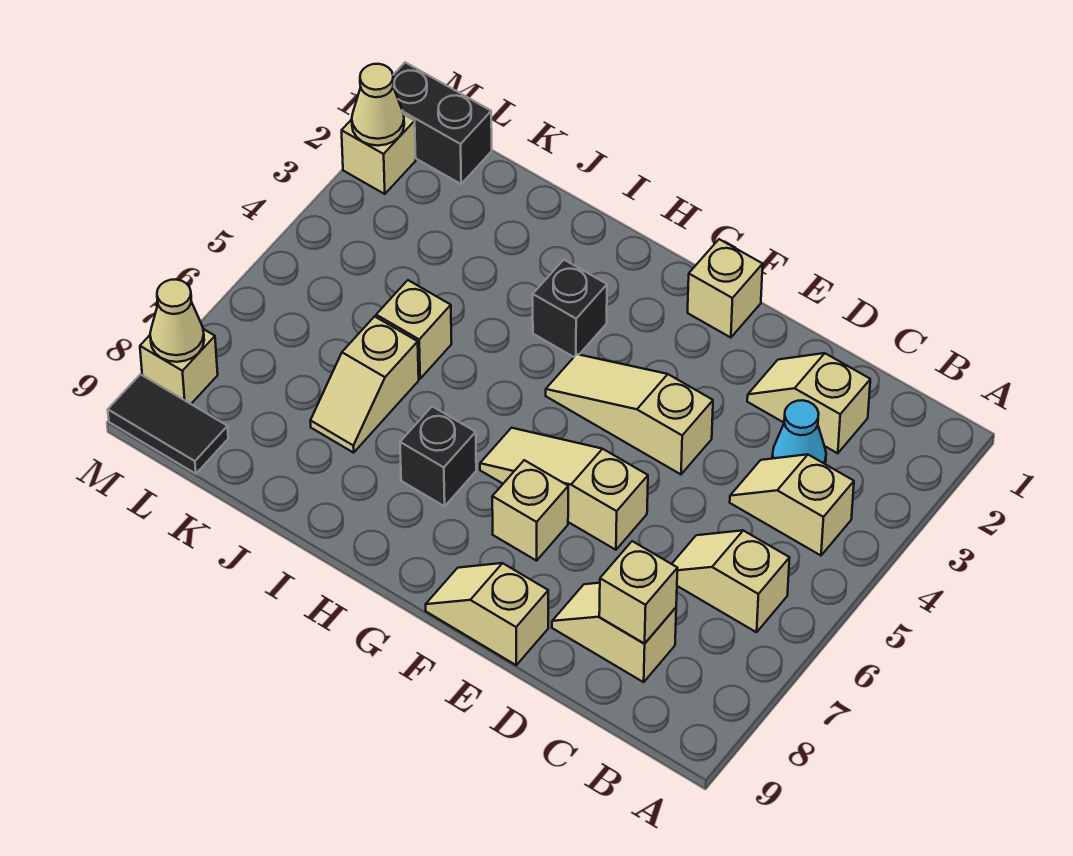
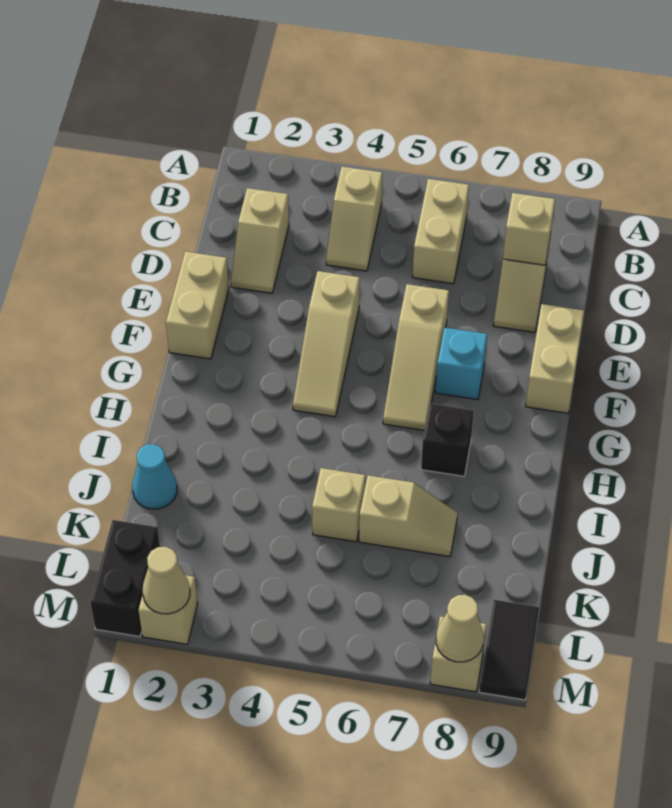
tan slope B6:C6 level 1 top B -> tan brick B6:C6 level 1
cyan cone C3 level 1 -> cyan cone J1 level 1
tan slope E9:F9 level 1 top E -> tan brick E9:F9 level 1
tan brick F1 level 1 -> tan brick E1:F1 level 1
tan brick F7 level 1 -> cyan brick F7 level 1
black brick H3 level 1 -> none

